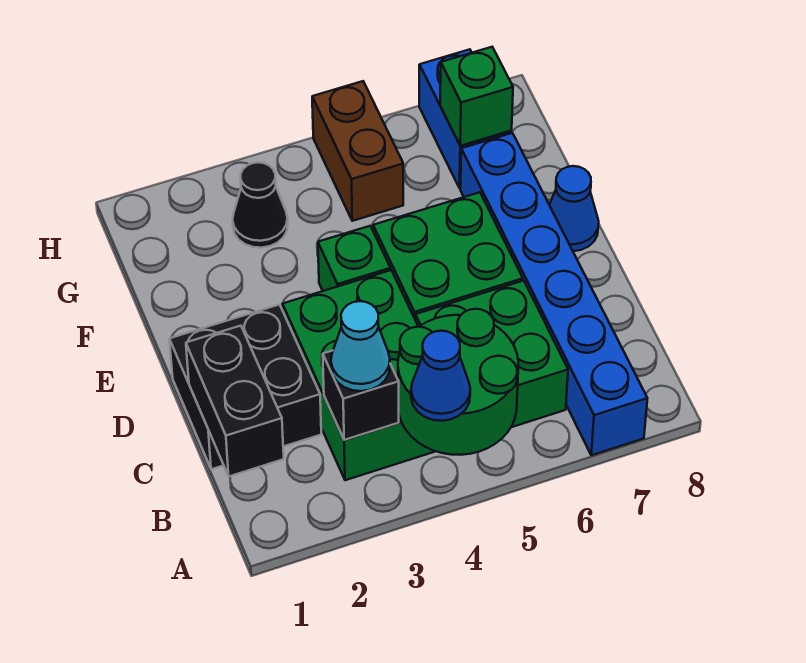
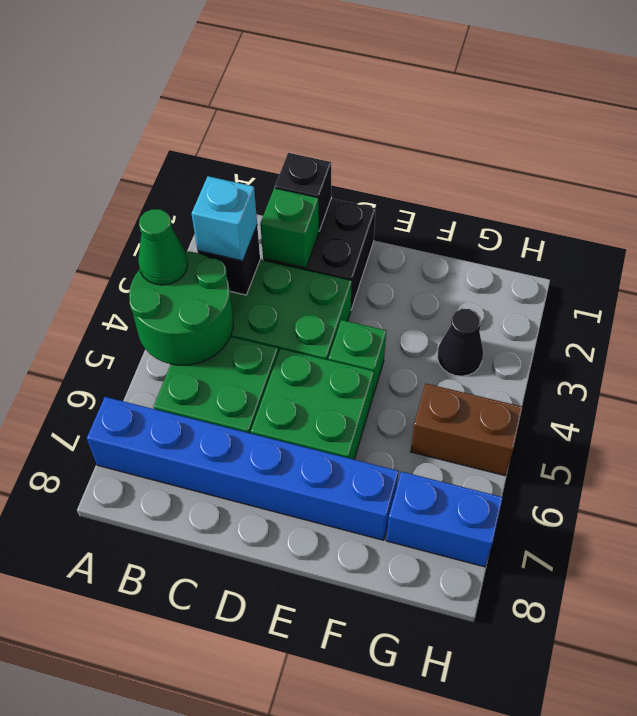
blue cone A4 level 3 -> green cone A4 level 3
black brick B1:C1 level 2 -> black brick C1 level 2
cyan cone B3 level 3 -> cyan brick B3 level 3
blue cone E8 level 1 -> none
green brick G7 level 2 -> green brick C2 level 2

